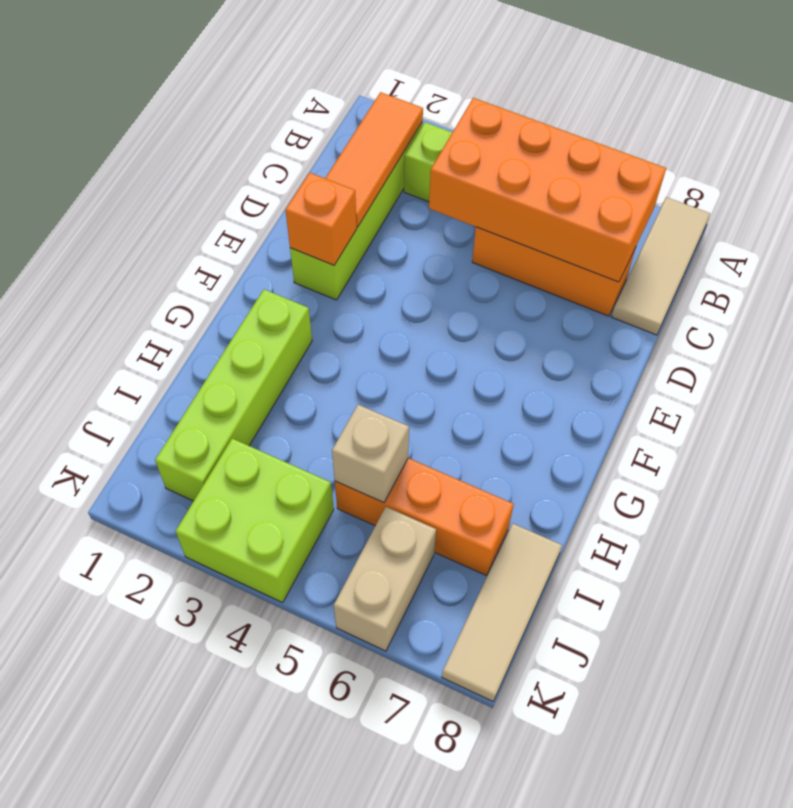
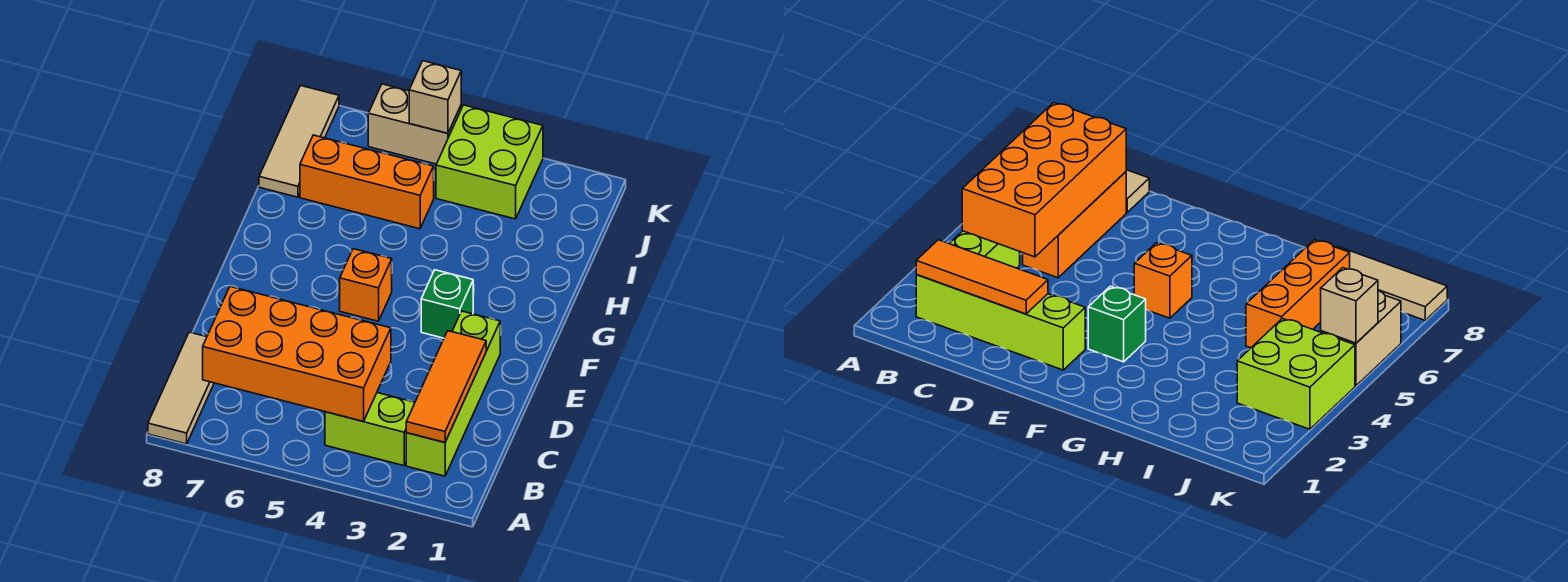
orange brick E2 level 2 -> orange brick F5 level 1
none -> green brick F3 level 1
lime brick G2:J2 level 1 -> none
tan brick I5 level 2 -> tan brick K5 level 2
tan brick J6:K6 level 1 -> tan brick K5:K6 level 1

